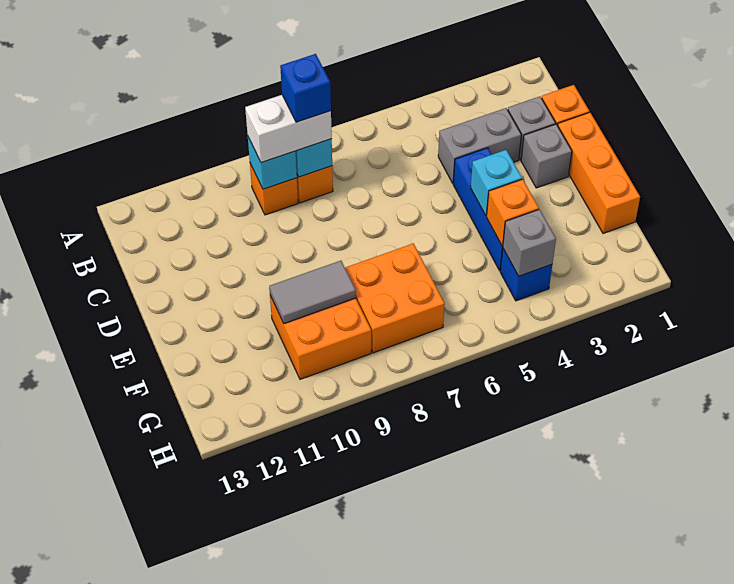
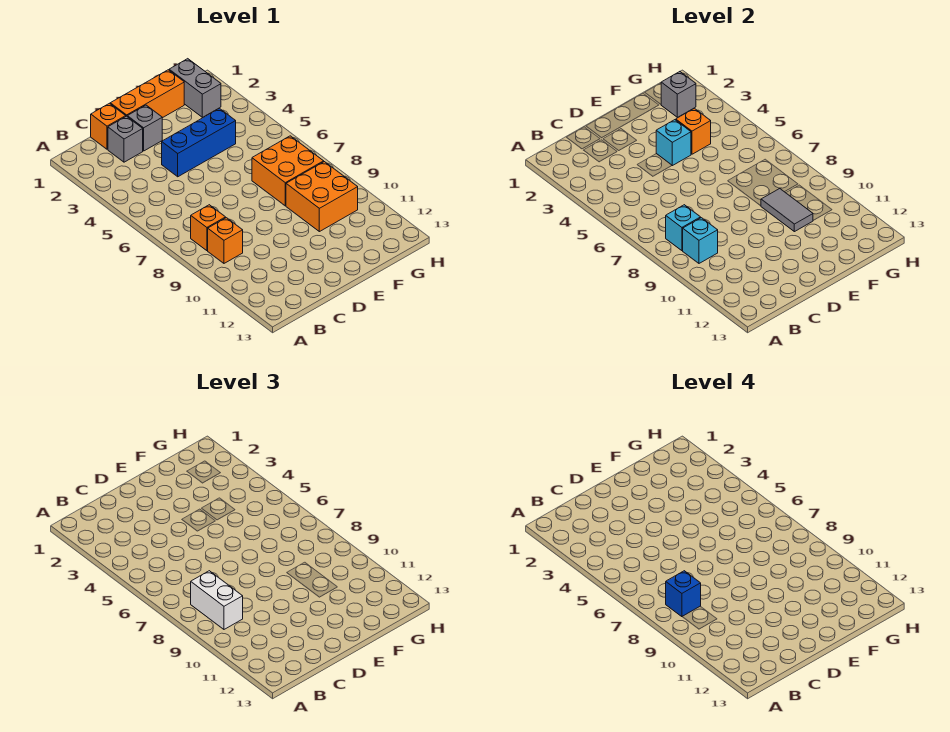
grey brick C3:C4 level 1 -> grey brick G1:G2 level 1
blue brick G4 level 1 -> none
grey brick G4 level 2 -> grey brick G2 level 2

